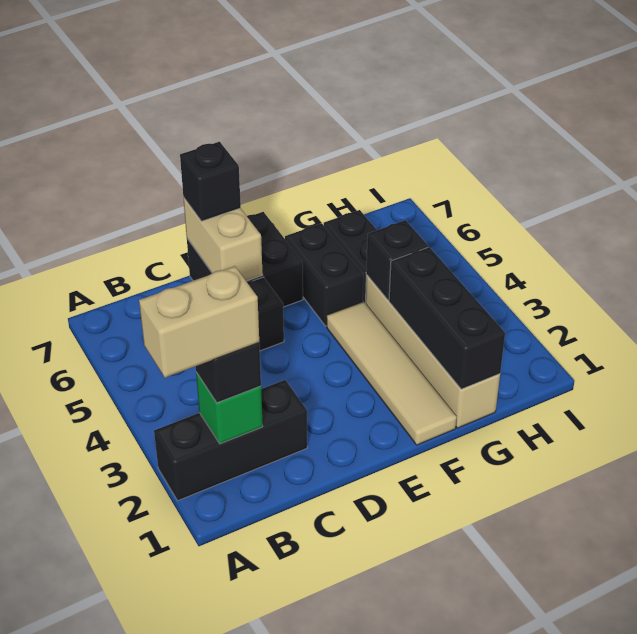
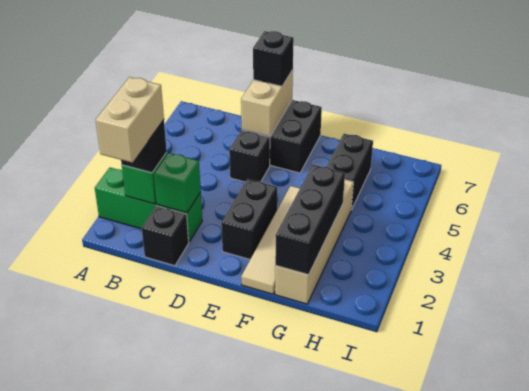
black brick A2:C2 level 1 -> green brick A2:C2 level 1
tan brick A2:B2 level 4 -> tan brick B1:B2 level 4
none -> green brick C2 level 2
black brick F5:F6 level 1 -> black brick E2:E3 level 1
black brick G4 level 2 -> black brick C1 level 1

